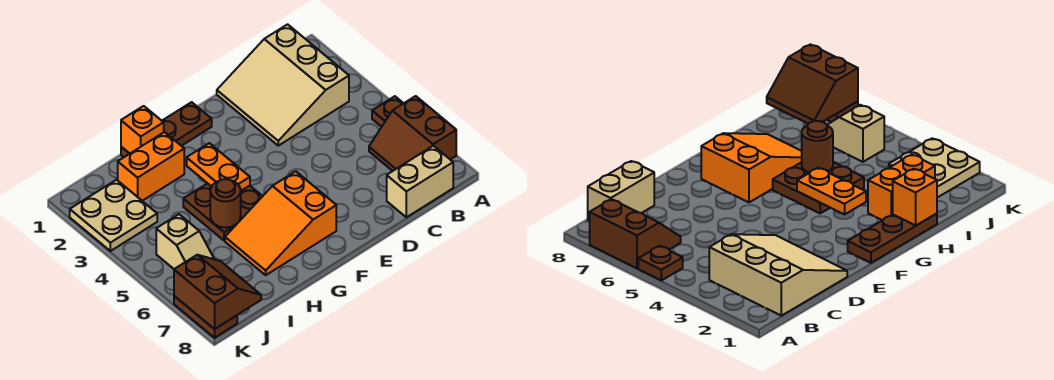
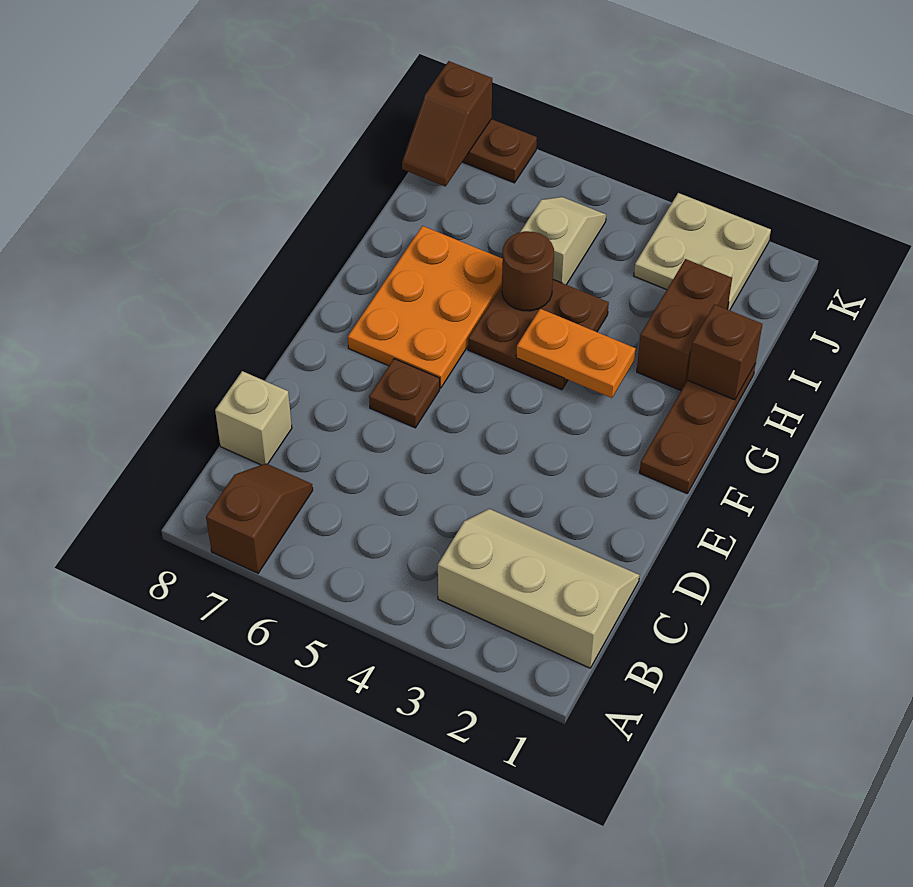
brown plate A5 level 1 -> brown plate E6 level 1
brown slope A6:B7 level 1 top A -> brown slope A7:B7 level 1 top A
tan slope B1:D3 level 1 top B -> tan slope B1:C3 level 1 top B
tan brick B8:C8 level 1 -> tan brick C8 level 1
orange slope F6:H7 level 1 top F -> orange plate F6:H7 level 1
orange brick H1 level 2 -> brown brick H1 level 2
orange brick H2:I2 level 1 -> brown brick H2:I2 level 1
tan slope J5:J6 level 1 top 5 -> tan slope I5:J5 level 1 top I
brown slope J7:K8 level 2 top K -> brown slope J8:K8 level 2 top K

